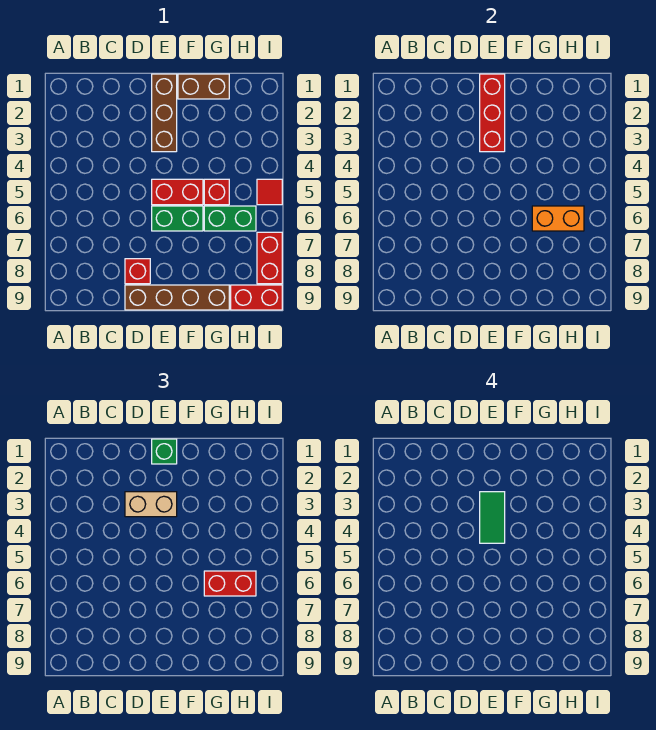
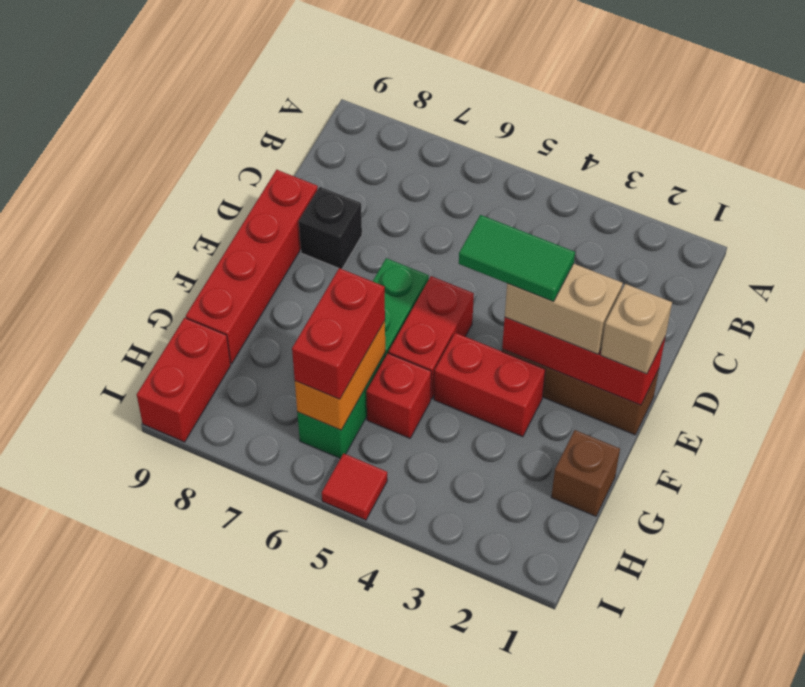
tan brick D3:E3 level 3 -> tan brick E2:E3 level 3
red brick D8 level 1 -> black brick D8 level 1
brown brick D9:G9 level 1 -> red brick D9:G9 level 1
green brick E1 level 3 -> tan brick E1 level 3
brown brick F1:G1 level 1 -> brown brick G1 level 1
red brick I7:I8 level 1 -> red brick F3:F4 level 1

